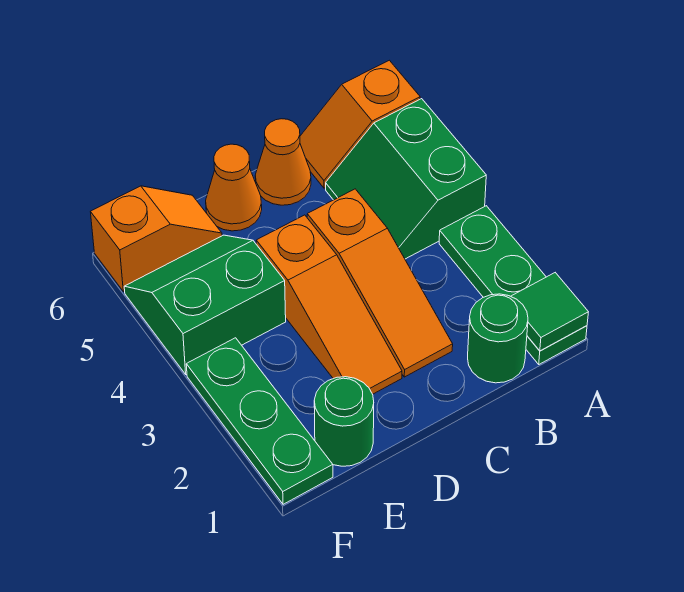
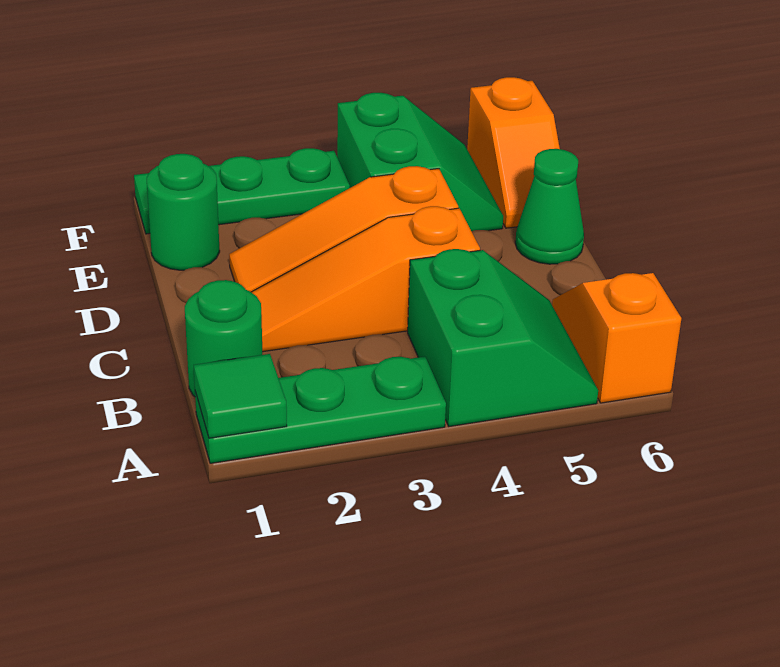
green slope A4:B5 level 1 top A -> green slope A4:B5 level 1 top 4
orange cone C6 level 1 -> none
orange cone D6 level 1 -> green cone D6 level 1

